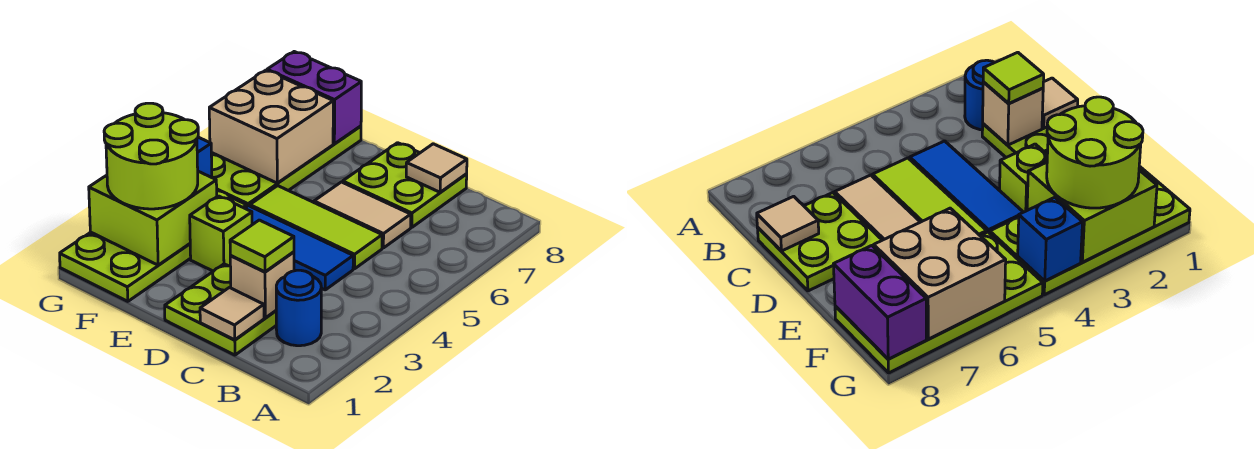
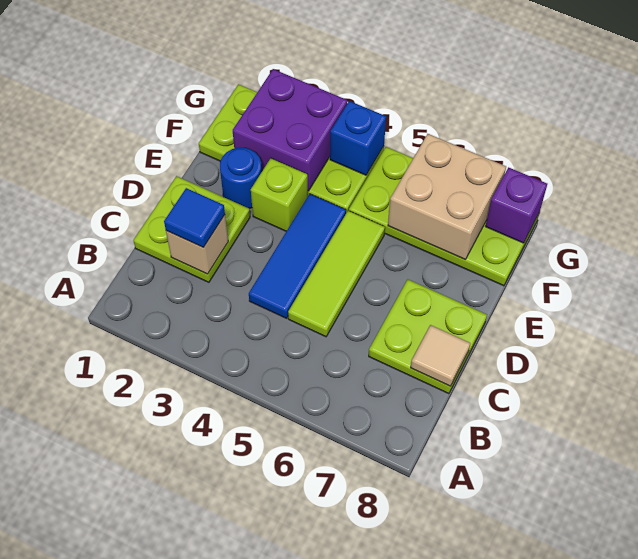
blue round brick B2 level 1 -> blue round brick E2 level 1
tan tile C1 level 2 -> none
lime tile C2 level 3 -> blue tile C2 level 3
tan tile C6:D6 level 1 -> none
lime brick F2:G3 level 2 -> purple brick F2:G3 level 2
lime round brick F2:G3 level 3 -> none
purple brick F8:G8 level 2 -> purple brick G8 level 2

